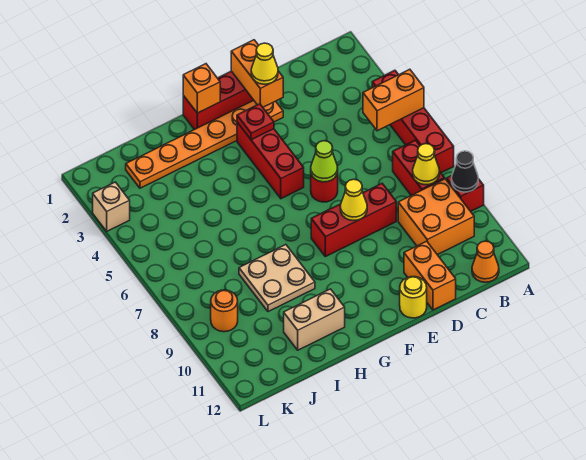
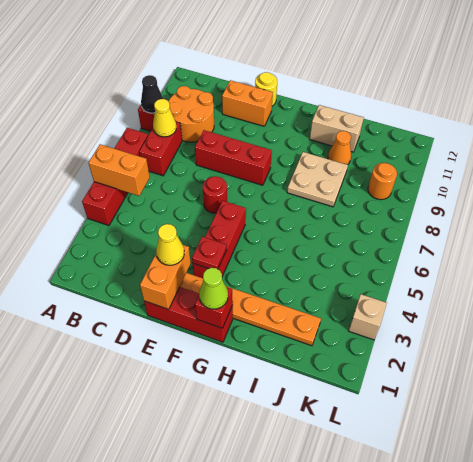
orange brick B9:C10 level 1 -> orange round brick B9:C10 level 1
orange cone B12 level 1 -> orange cone I10 level 1
orange brick D11:D12 level 1 -> orange brick D11:E11 level 1
lime cone E6 level 2 -> lime cone G1 level 3
yellow cone E8 level 2 -> none
orange brick G1 level 2 -> red brick G1 level 2

